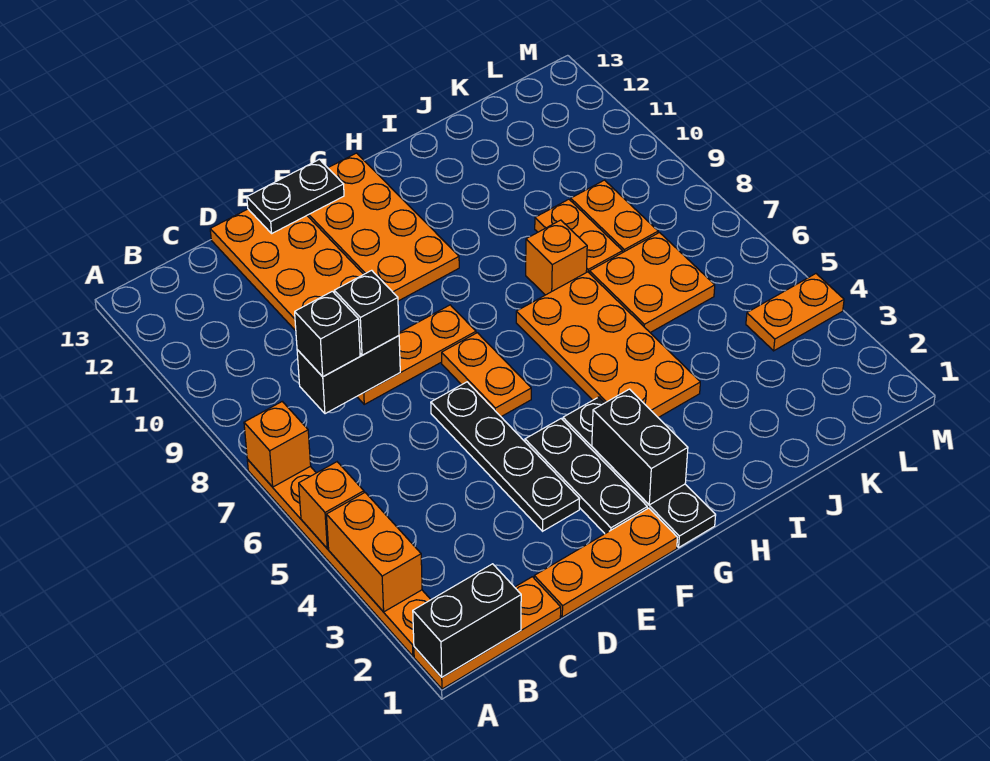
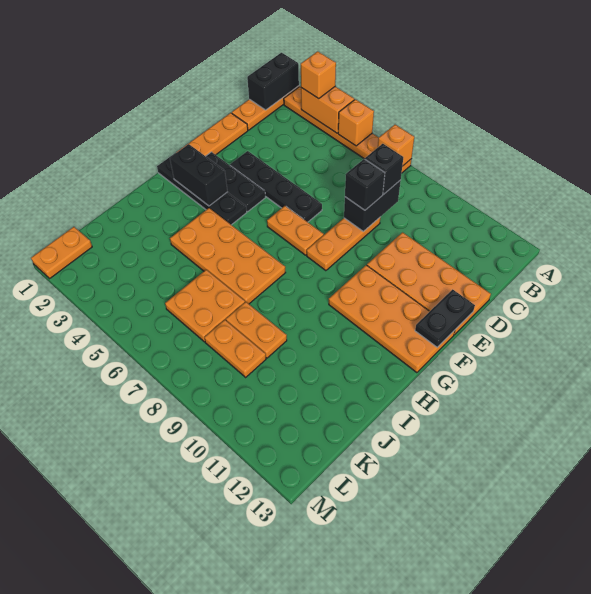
orange brick I8 level 1 -> orange brick A3 level 3
orange plate L4:M4 level 1 -> orange plate L1:M1 level 1

